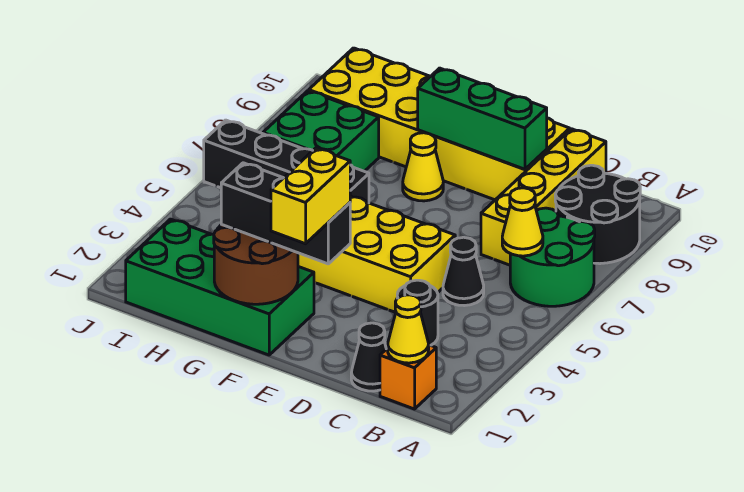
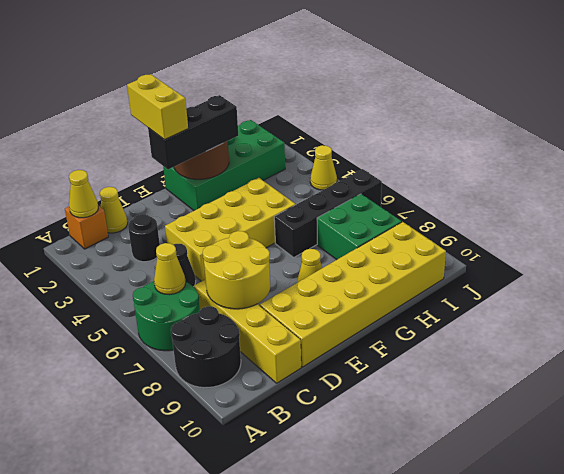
black cone C1 level 1 -> yellow cone C1 level 1
none -> yellow round brick C7:D8 level 2
green brick D9:F9 level 2 -> none
none -> yellow cone J4 level 1

